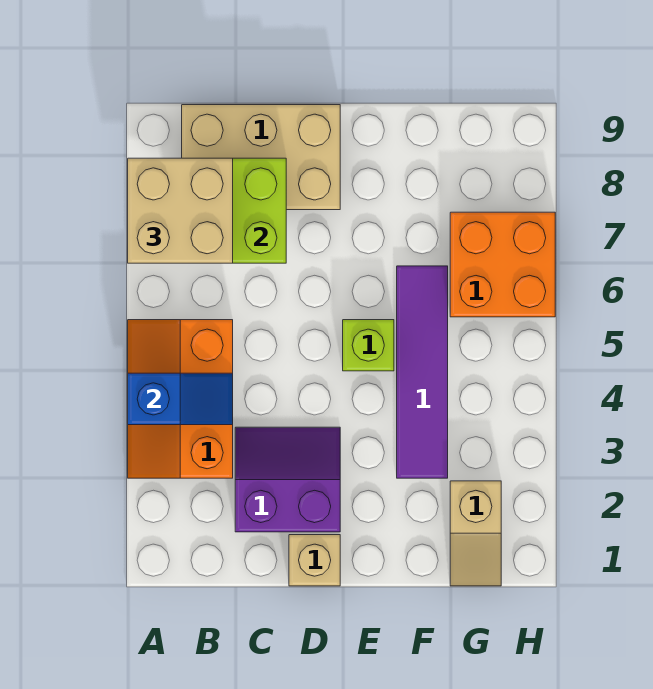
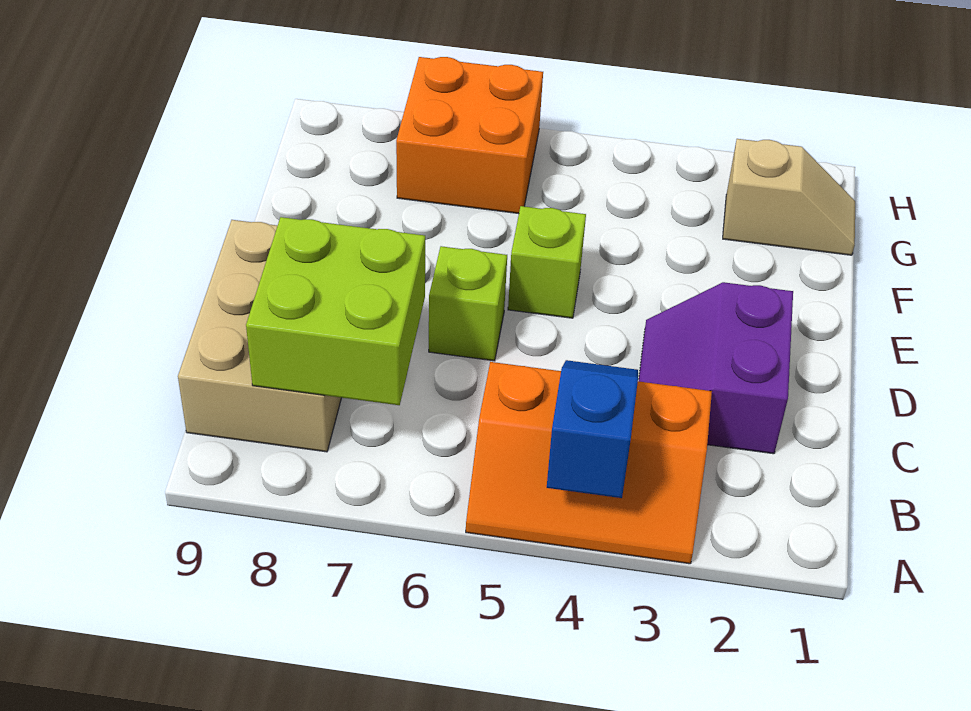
tan brick A7:B8 level 3 -> none
tan brick D1 level 1 -> none
none -> lime brick D6 level 1
purple tile F3:F6 level 1 -> none

